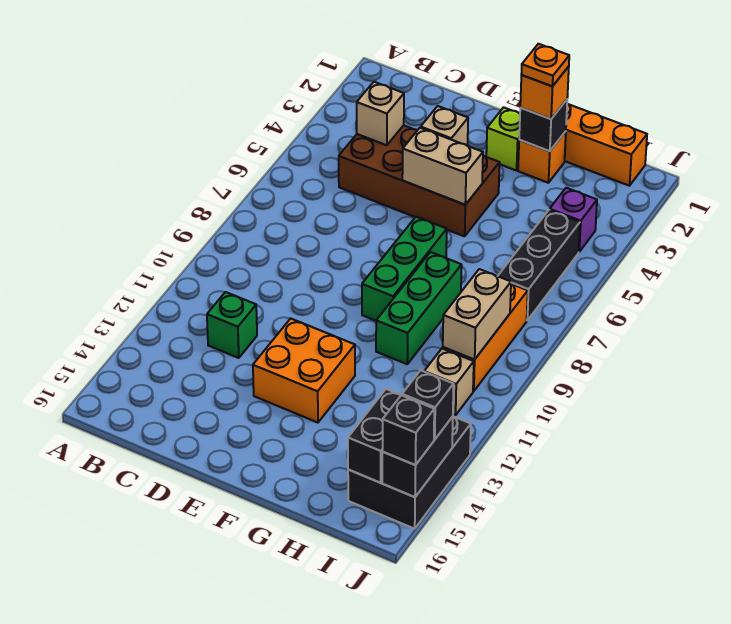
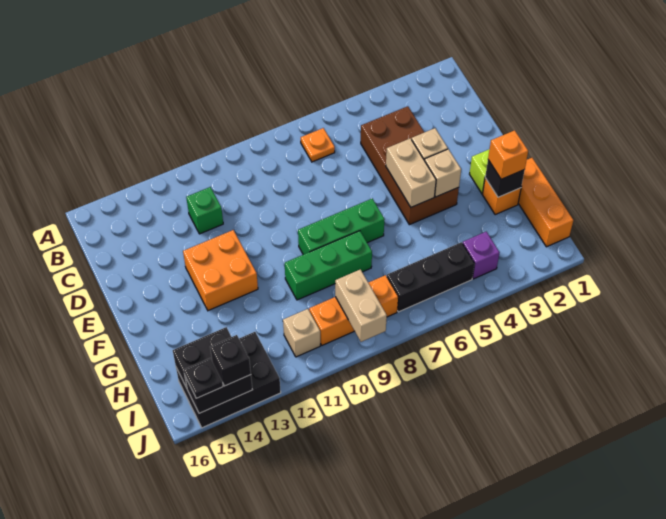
tan brick C4 level 2 -> tan brick F4 level 2
orange plate G2 level 4 -> orange plate B7 level 1
tan brick I9:I10 level 2 -> tan brick I9:J9 level 2
black brick J15 level 3 -> black plate J15 level 3

